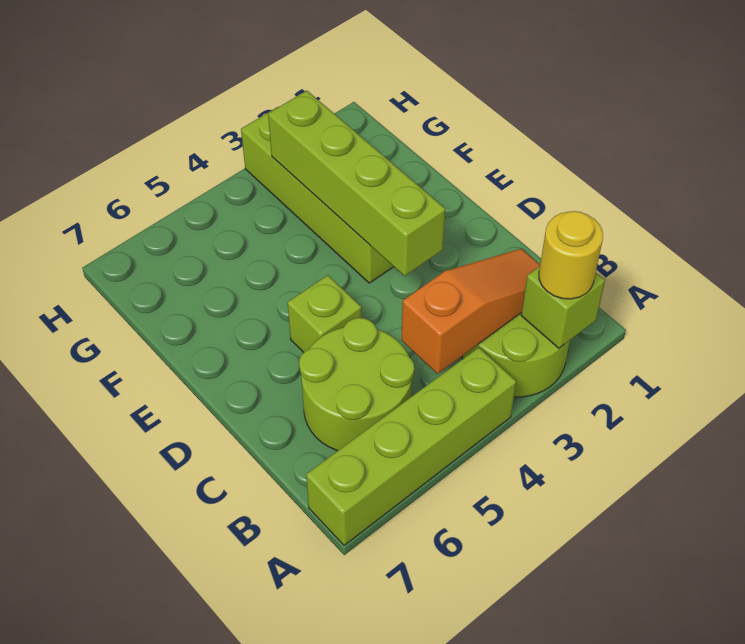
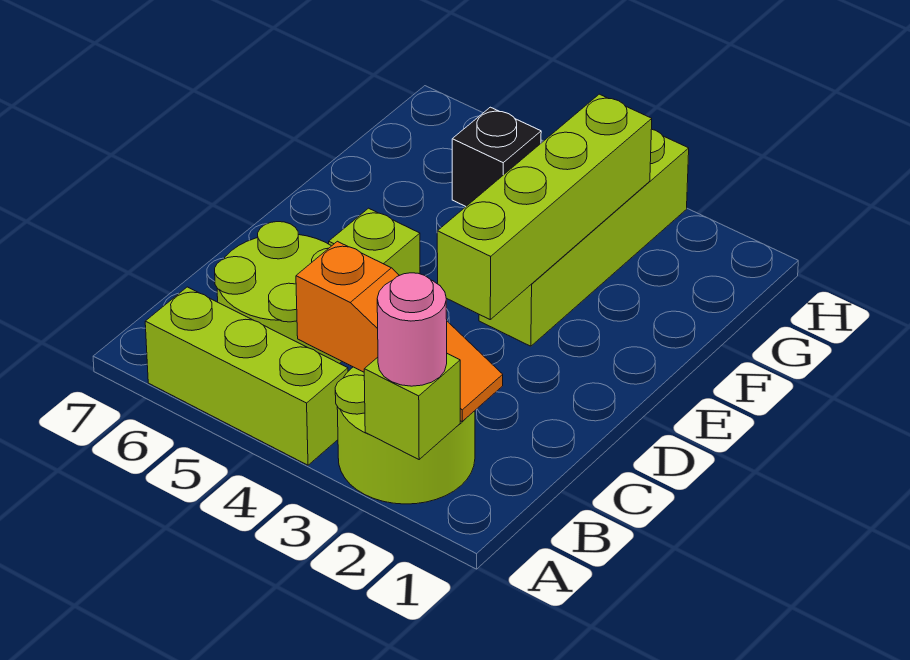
yellow round brick A2 level 3 -> pink round brick A2 level 3
lime brick A4:A7 level 1 -> lime brick A4:A6 level 1
none -> black brick G5 level 1

